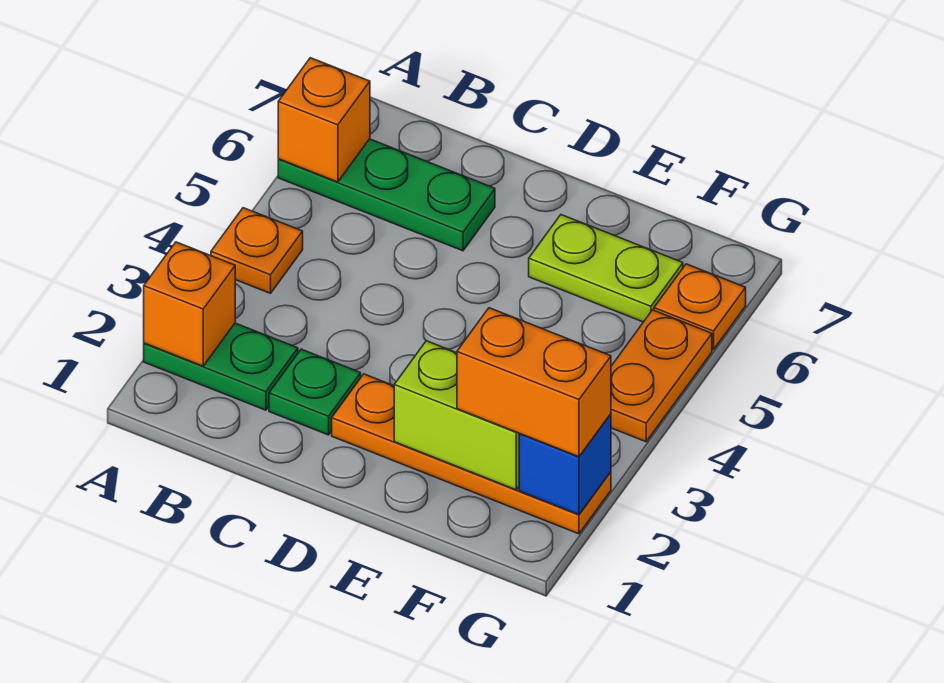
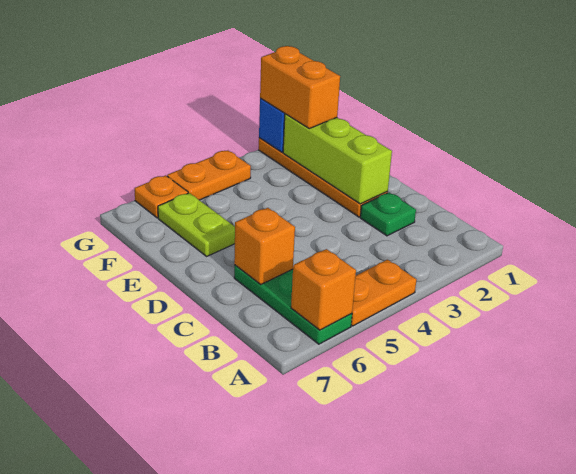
green plate A2:B2 level 1 -> none
orange brick A2 level 2 -> orange brick C6 level 2
orange plate A4 level 1 -> orange plate A4:A5 level 1
lime brick E2:F2 level 2 -> lime brick D2:F2 level 2

